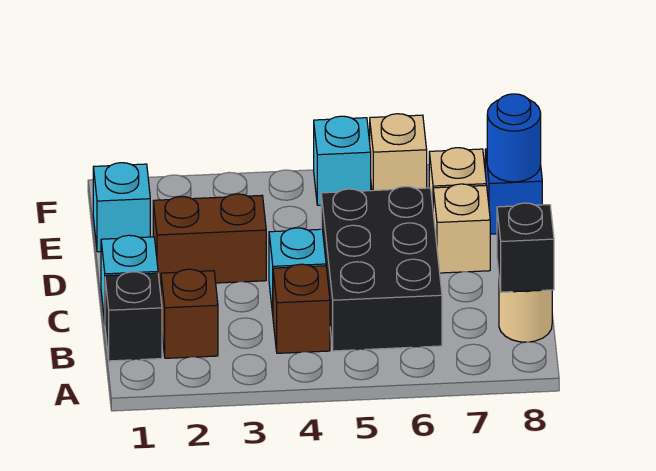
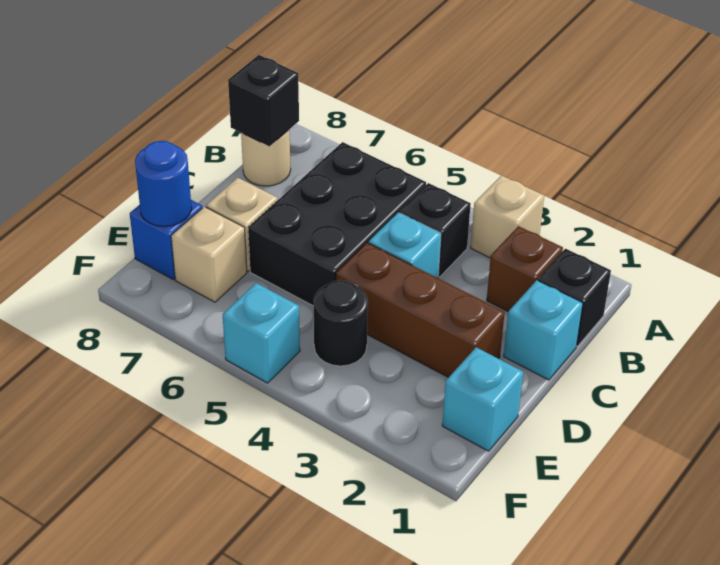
brown brick B4 level 1 -> black brick B4 level 1
brown brick D2:D3 level 1 -> brown brick D2:D4 level 1
none -> black round brick E4 level 1
tan brick F6 level 1 -> tan brick A3 level 1

